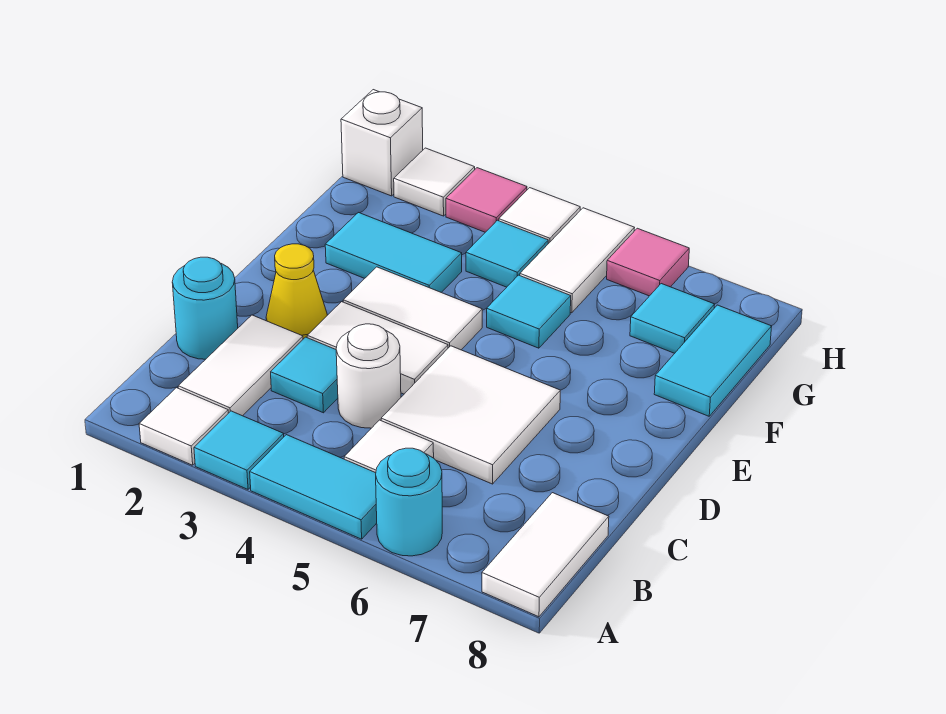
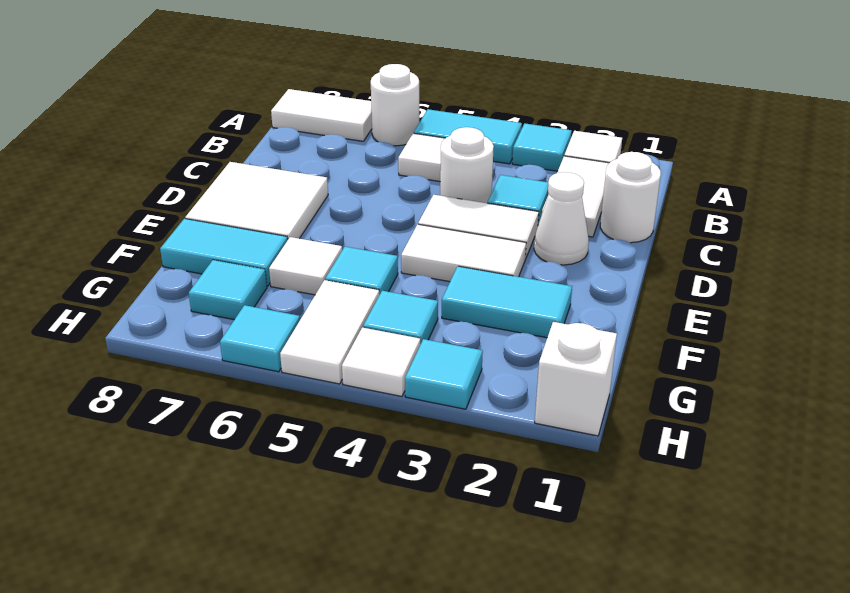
cyan round brick A6 level 1 -> white round brick A6 level 1
white tile A8:B8 level 1 -> white tile A7:A8 level 1
cyan round brick C1 level 1 -> white round brick C1 level 1
white tile C5:D6 level 1 -> white tile D7:E8 level 1
yellow cone D2 level 1 -> white cone D2 level 1
cyan tile F8:G8 level 1 -> cyan tile F7:F8 level 1
white tile H2 level 1 -> white tile F6 level 1
pink tile H3 level 1 -> cyan tile H3 level 1
pink tile H6 level 1 -> cyan tile H6 level 1

